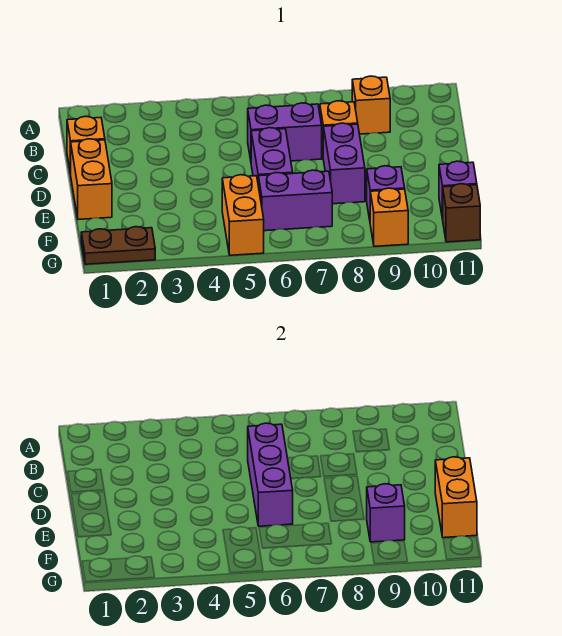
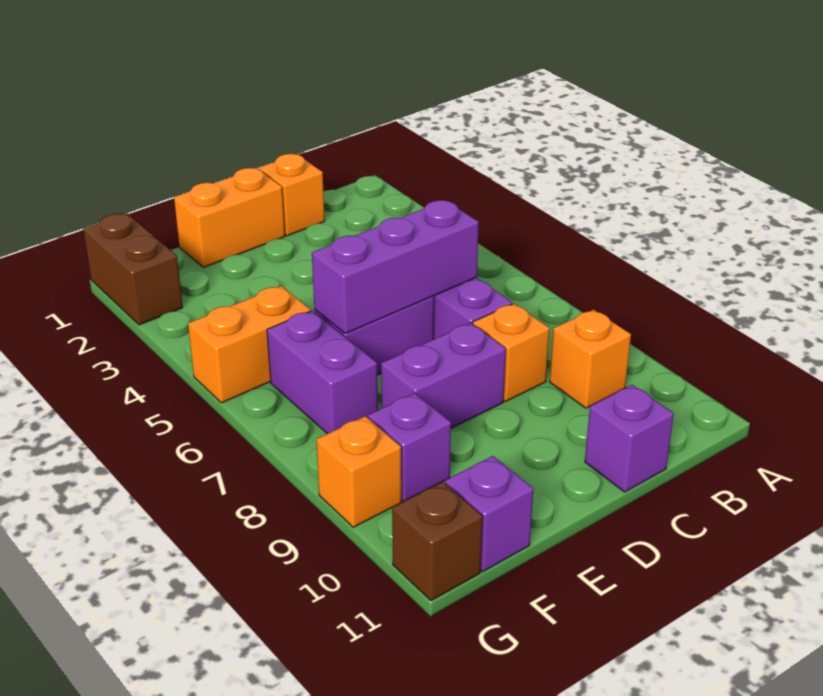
orange brick E11:F11 level 2 -> none
purple brick F9 level 2 -> purple brick C11 level 1
brown plate G1:G2 level 1 -> brown brick G1:G2 level 1

